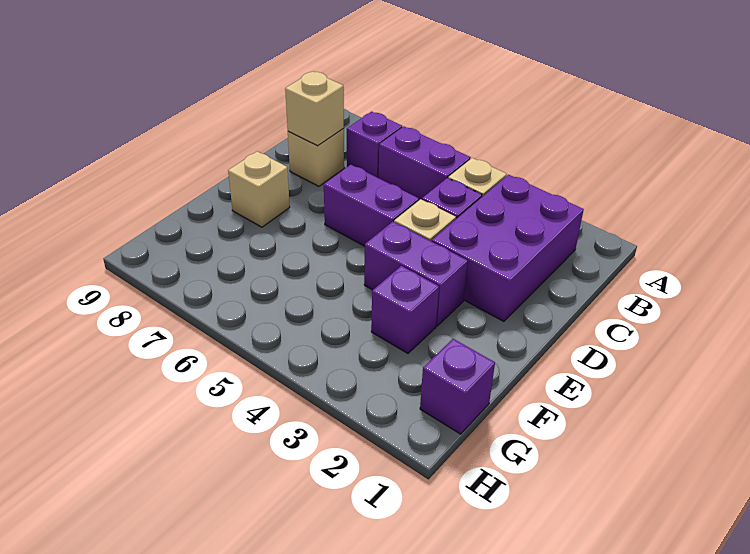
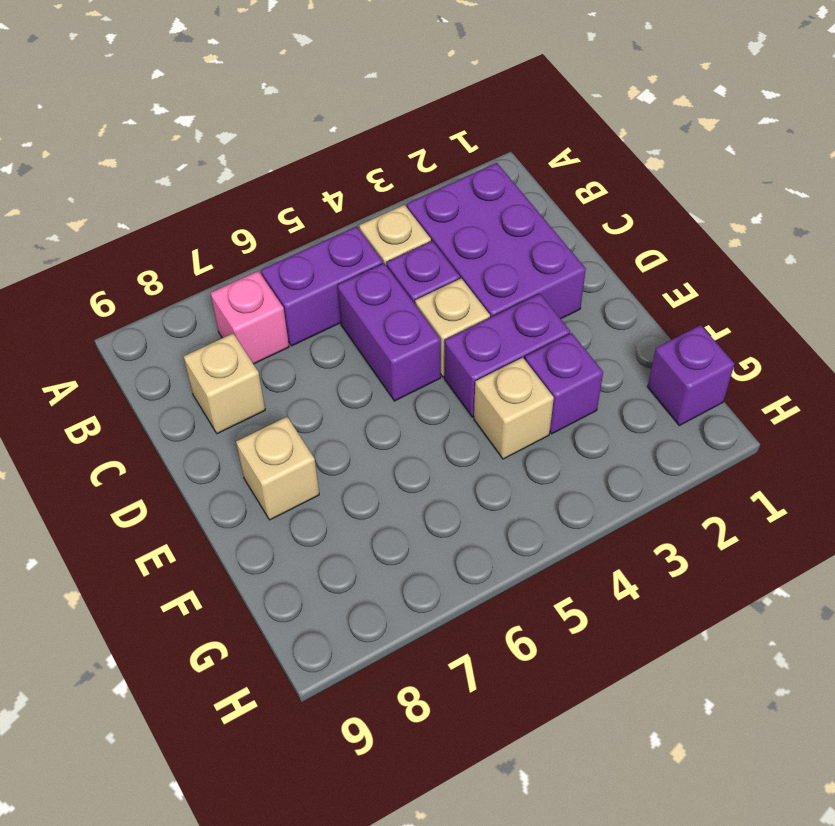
purple brick B7 level 1 -> pink brick B7 level 1
tan brick C8 level 2 -> tan brick F4 level 1
purple brick D5:D6 level 1 -> purple brick C5:D5 level 1

